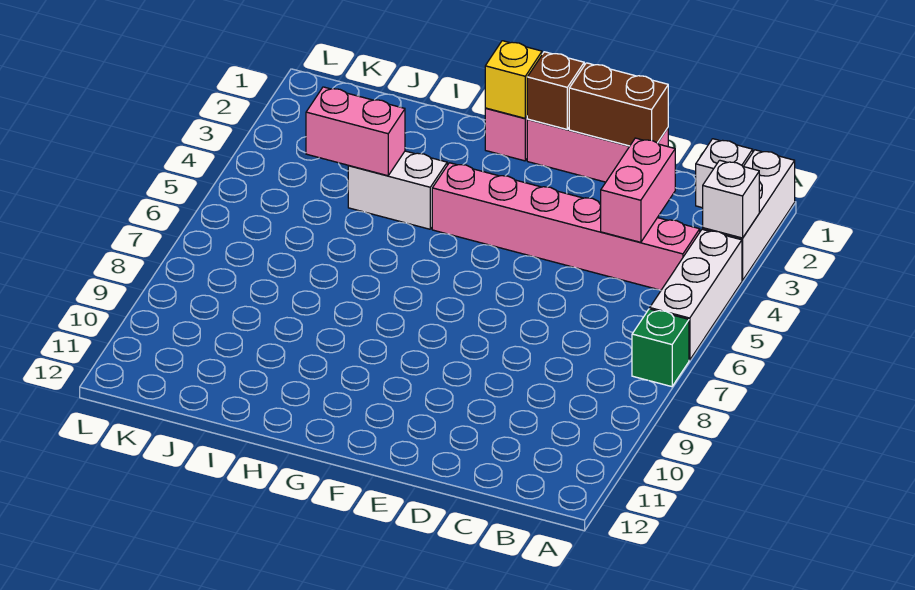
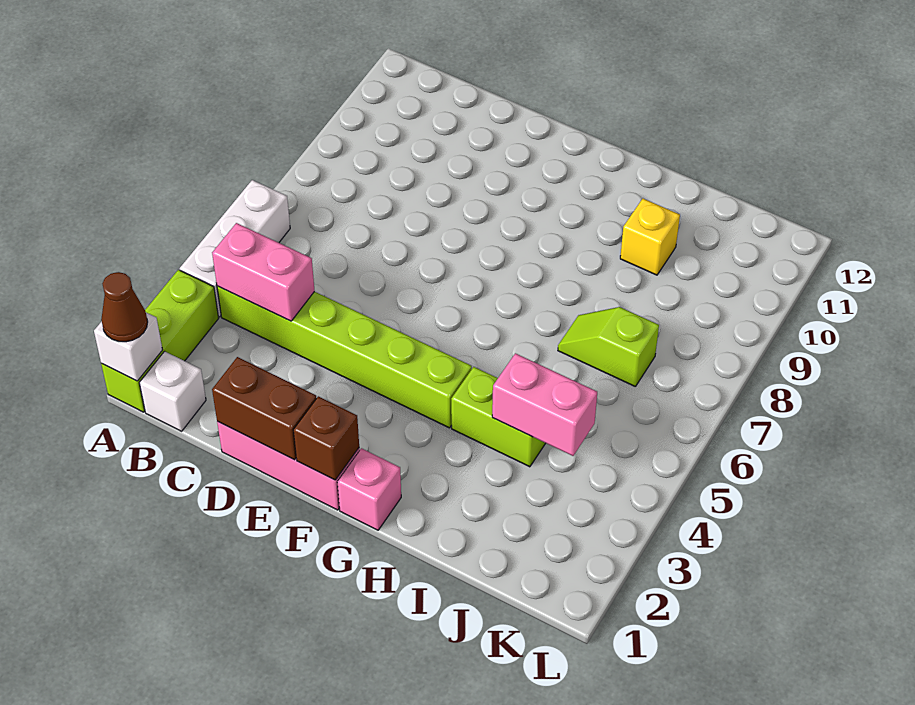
white brick A1:A3 level 1 -> lime brick A1:A3 level 1
none -> brown cone A1 level 3
white brick A3 level 2 -> white brick A1 level 2
green brick A7 level 1 -> none
pink brick B4:G4 level 1 -> lime brick B4:G4 level 1
pink brick C3:C4 level 2 -> pink brick B4:C4 level 2
yellow brick G1 level 2 -> yellow brick I10 level 1
white brick H4:I4 level 1 -> lime brick H4:I4 level 1
none -> lime slope I7:J7 level 1 top J

